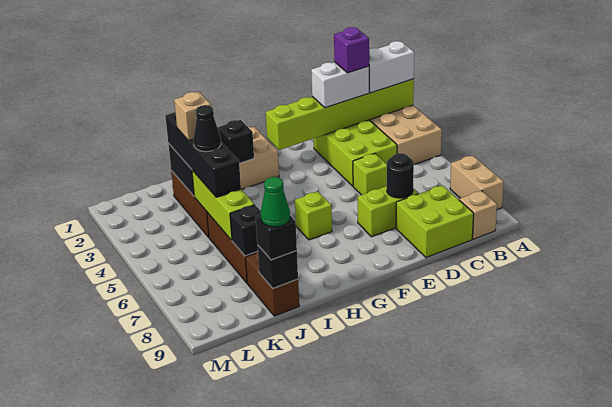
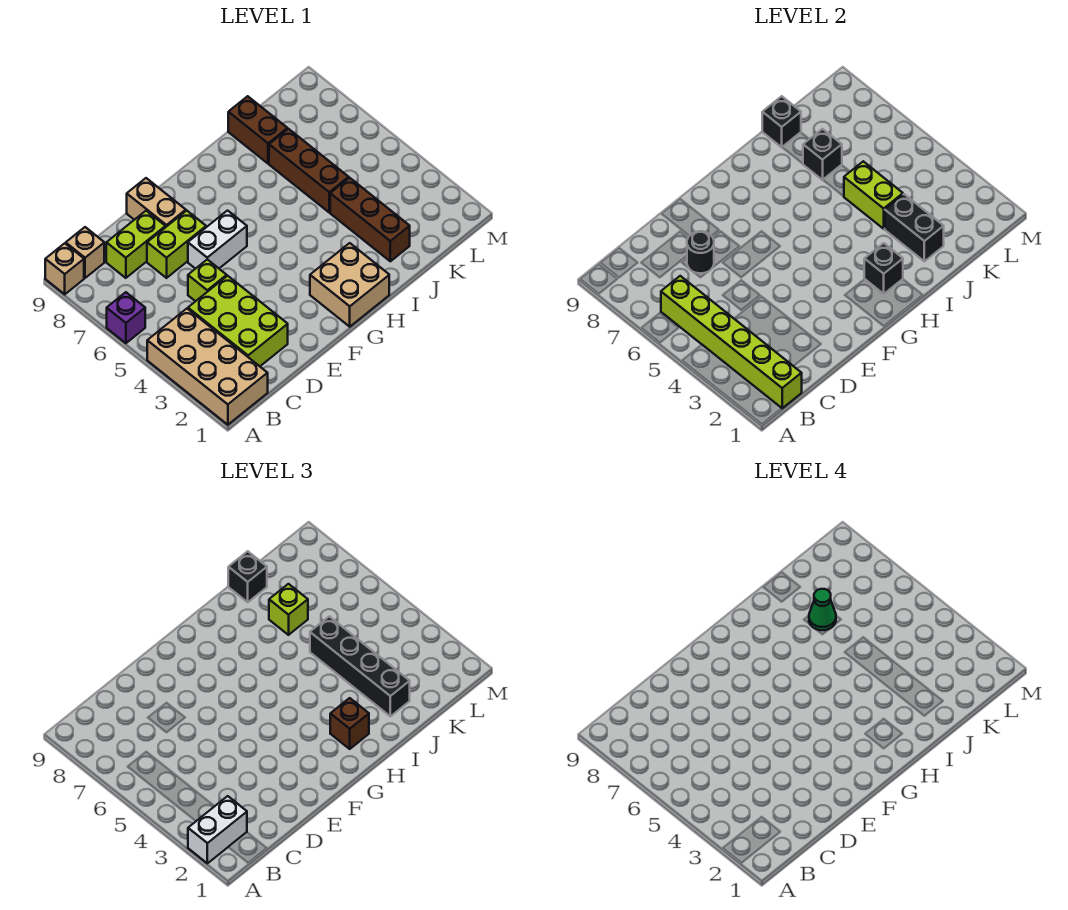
lime brick A2:F2 level 2 -> lime brick B1:B6 level 2
tan brick A7:A8 level 1 -> tan brick E8:E9 level 1
white brick C2:D2 level 3 -> white brick E6:F6 level 1
purple brick C2 level 4 -> purple brick A6 level 1
lime brick C8:D9 level 1 -> lime brick C8:D8 level 1
lime brick G6 level 1 -> lime brick J7 level 3
none -> brown brick H2 level 3
tan brick J3 level 4 -> tan brick A9 level 1
lime brick J4:J6 level 2 -> lime brick J4:J5 level 2
black cone J4 level 4 -> none
green cone J9 level 4 -> green cone J7 level 4

